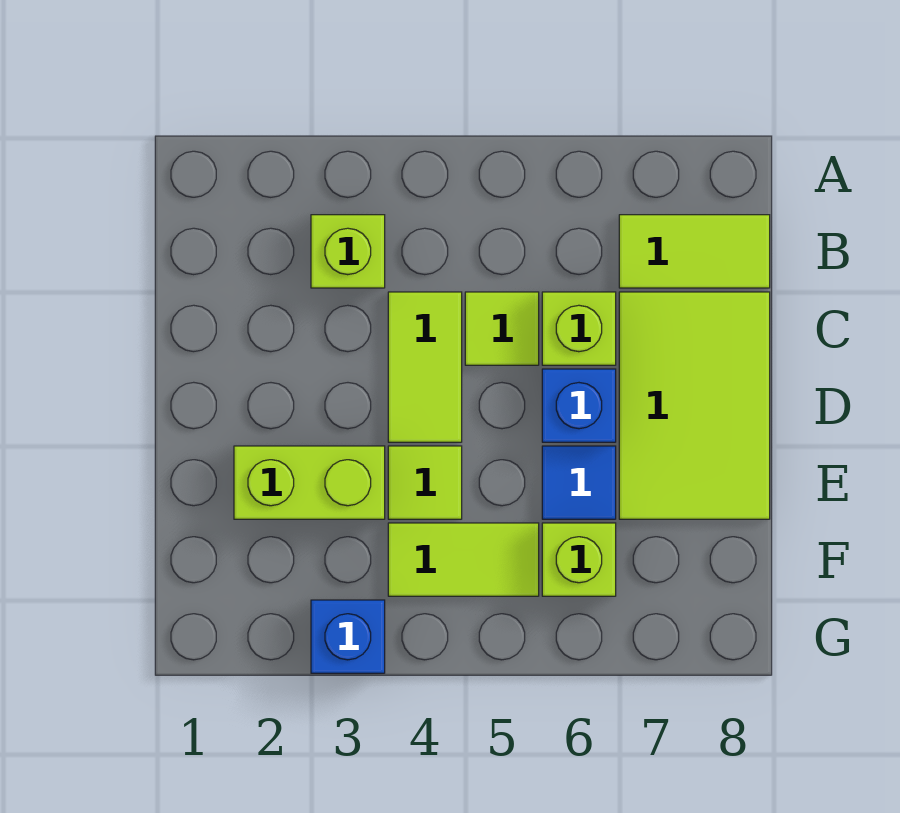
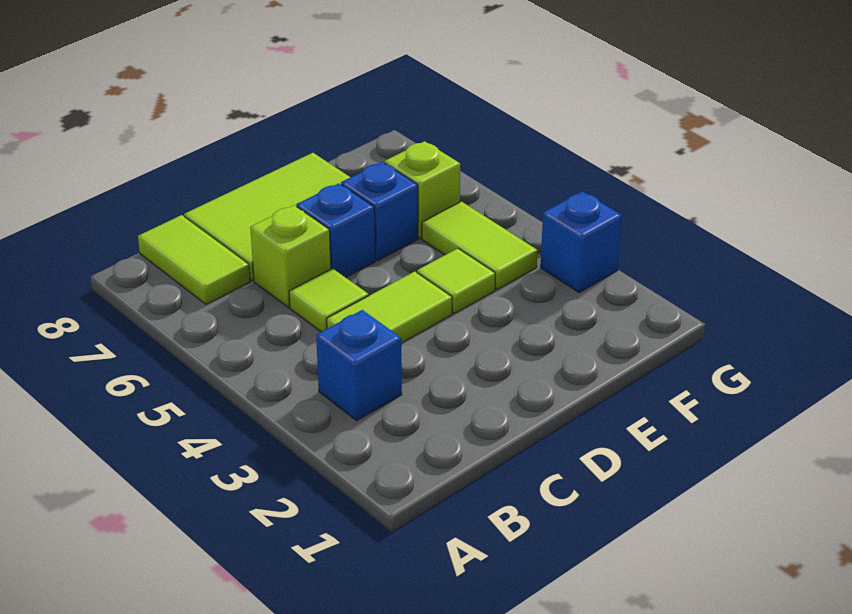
lime brick B3 level 1 -> blue brick B3 level 1
lime brick E2:E3 level 1 -> none
blue tile E6 level 1 -> blue brick E6 level 1

